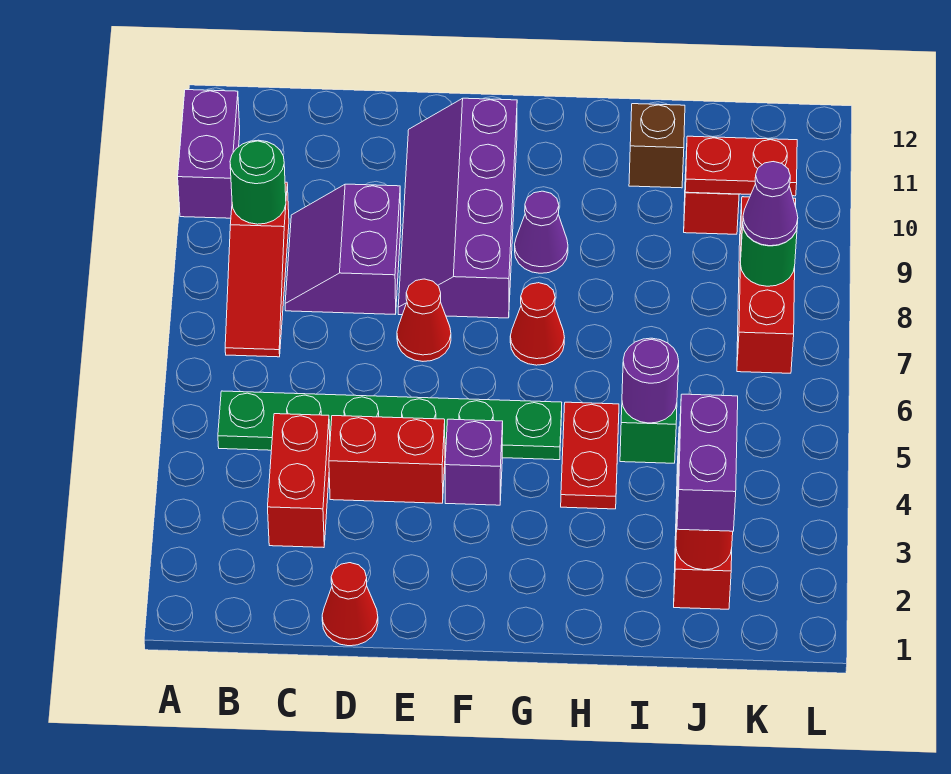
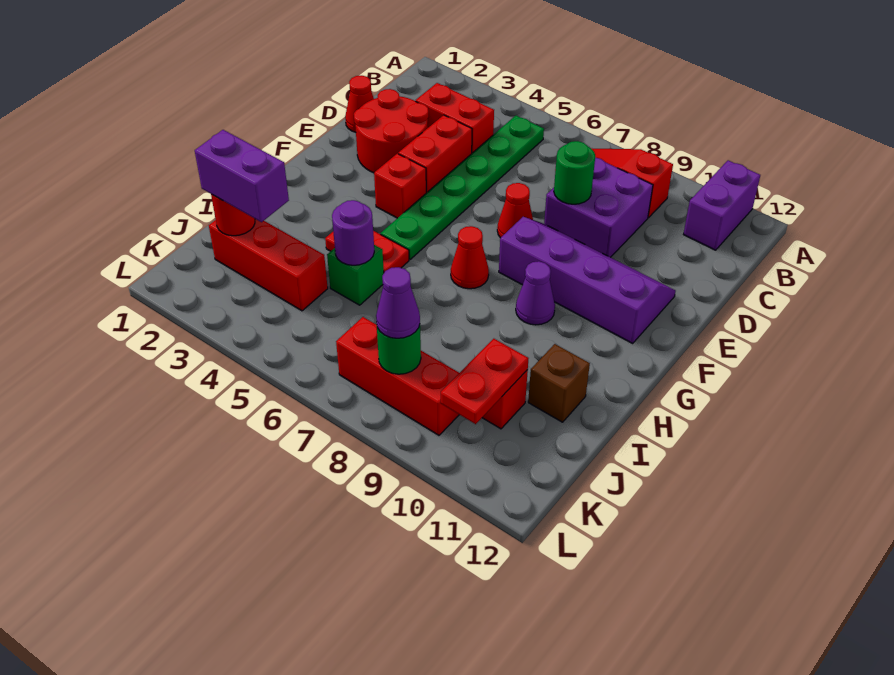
purple brick A10:A11 level 1 -> purple brick A11:B11 level 1
green round brick B9 level 2 -> green round brick D8 level 2
purple slope C8:D9 level 1 top D -> purple brick C8:D9 level 1
none -> red round brick D2:E3 level 1
purple brick F4 level 1 -> red brick F4 level 1

